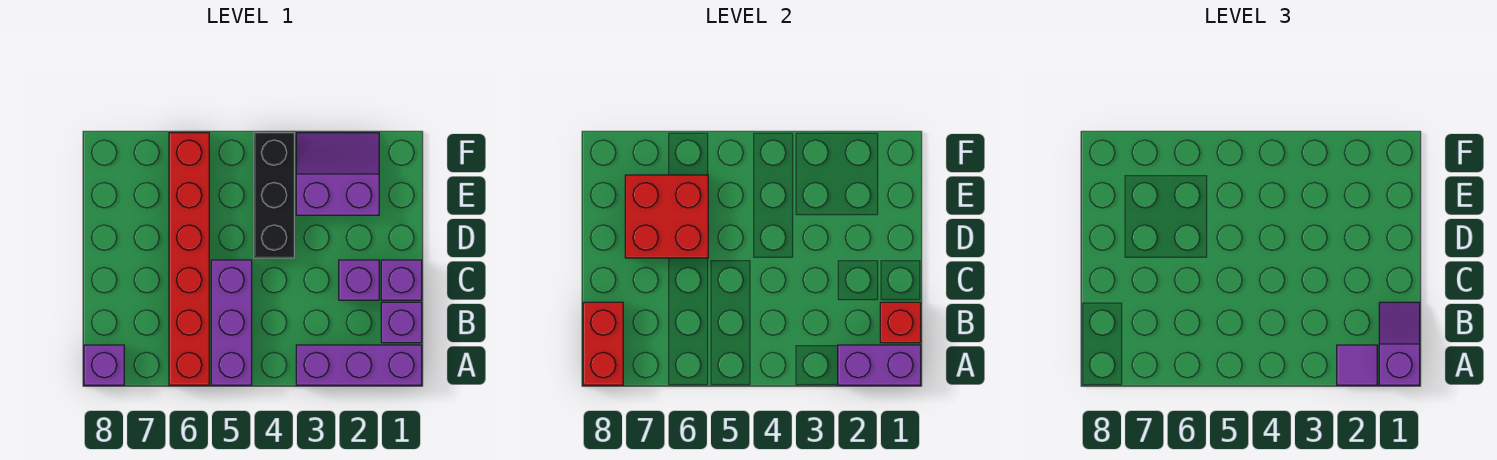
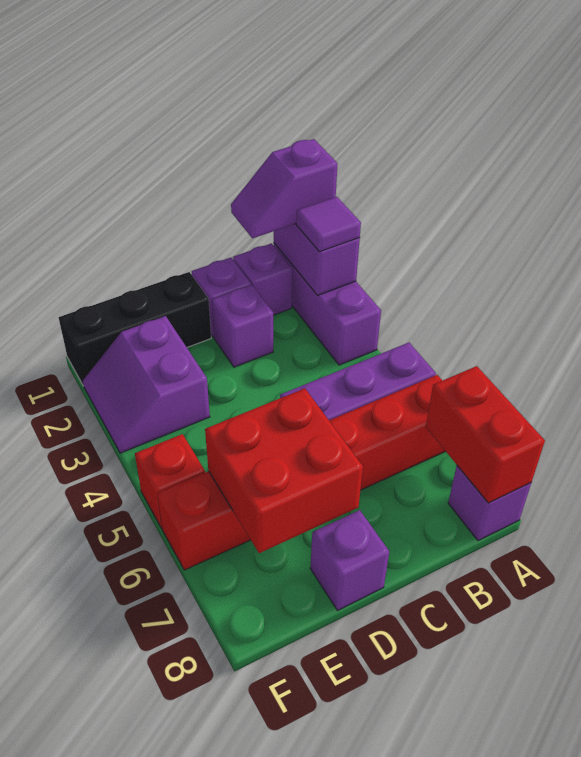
red brick A8:B8 level 2 -> red brick A7:A8 level 2
red brick B1 level 2 -> red brick F5 level 1
black brick D4:F4 level 1 -> black brick D1:F1 level 1
none -> purple brick D8 level 1

